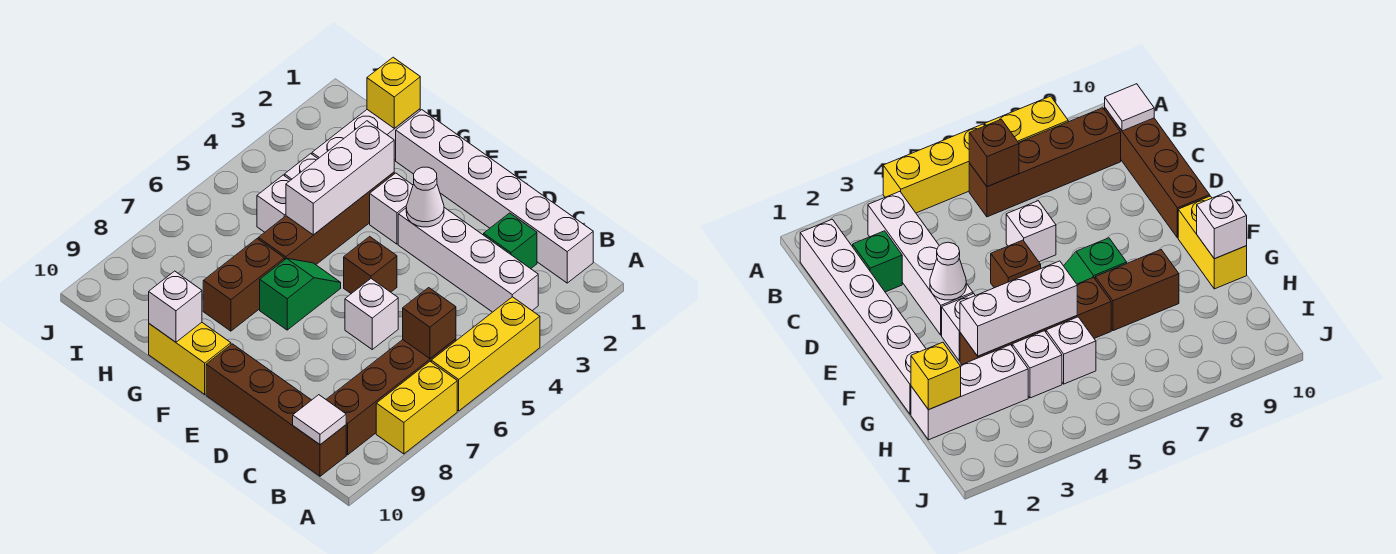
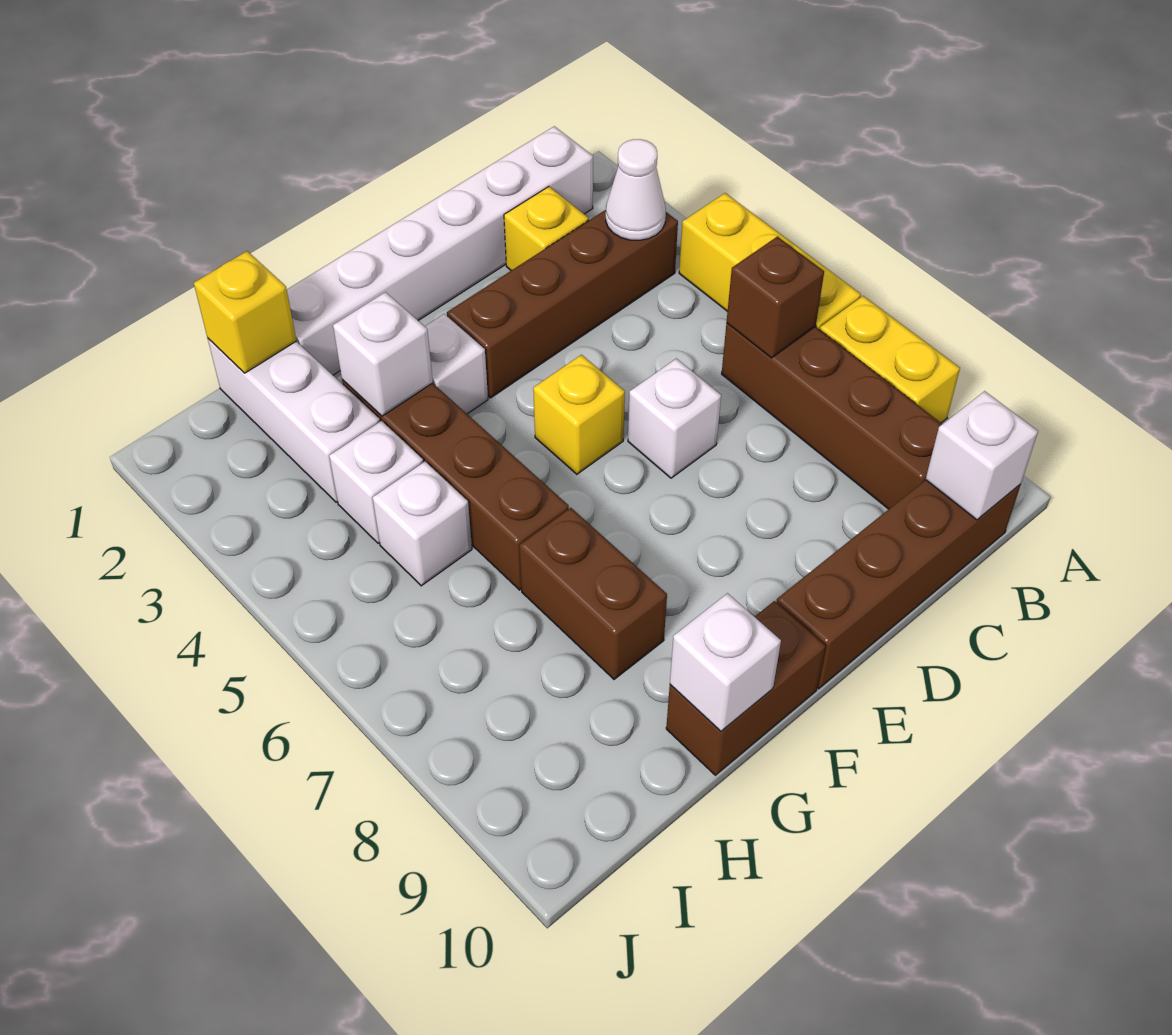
white brick B3:E3 level 1 -> brown brick B3:E3 level 1
white tile B10 level 2 -> white brick B10 level 2
green brick C2 level 1 -> yellow brick C2 level 1
white cone E3 level 2 -> white cone B3 level 2
brown brick E5 level 1 -> yellow brick E5 level 1
green slope F6:F7 level 1 top 7 -> none
yellow brick F10:G10 level 1 -> brown brick F10:G10 level 1
white brick G3:G5 level 2 -> white brick G3 level 2

